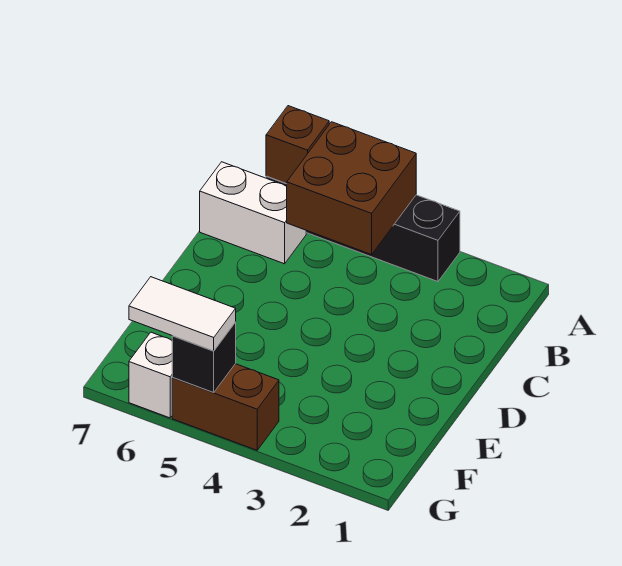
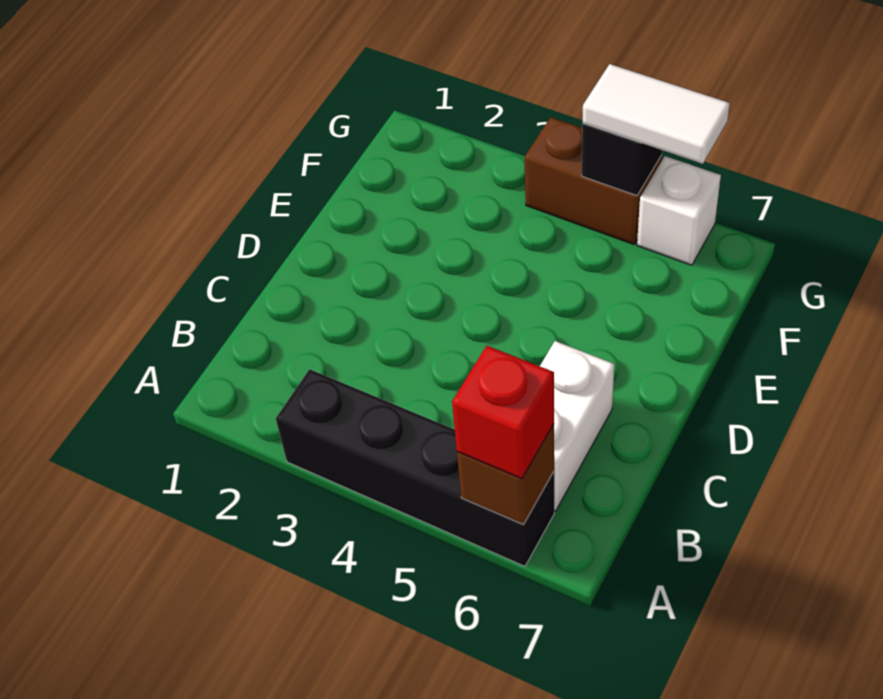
brown brick A4:B5 level 2 -> none
none -> red brick A6 level 3
white brick B6:B7 level 1 -> white brick B6:C6 level 1

